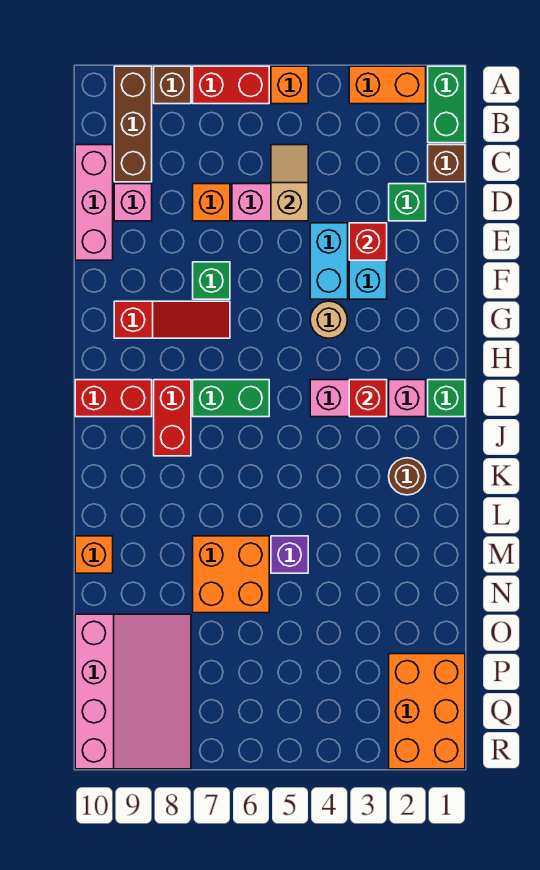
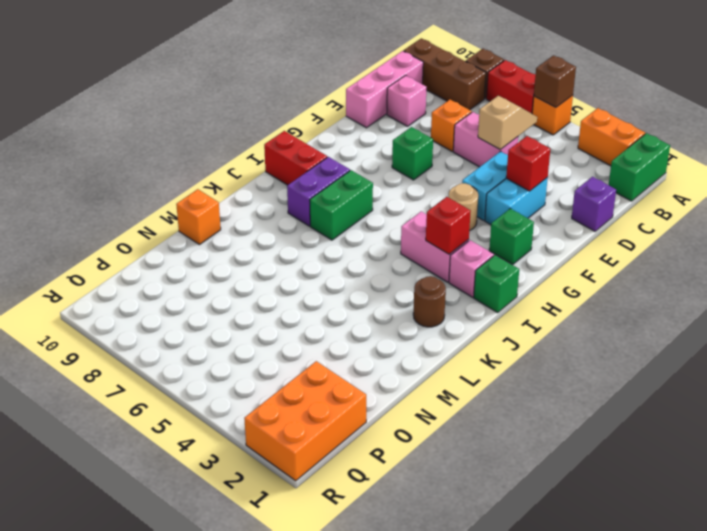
brown brick A9:C9 level 1 -> brown brick B8:B10 level 1
brown brick C1 level 1 -> brown brick A5 level 2
green brick D2 level 1 -> green brick G2 level 1
red slope G7:G9 level 1 top 9 -> none
green brick I6:I7 level 1 -> green brick I7:J7 level 1
red brick I8:J8 level 1 -> purple brick I8:J8 level 1
purple brick M5 level 1 -> purple brick D1 level 1
orange brick M6:N7 level 1 -> none
pink slope O8:R10 level 1 top 10 -> none

